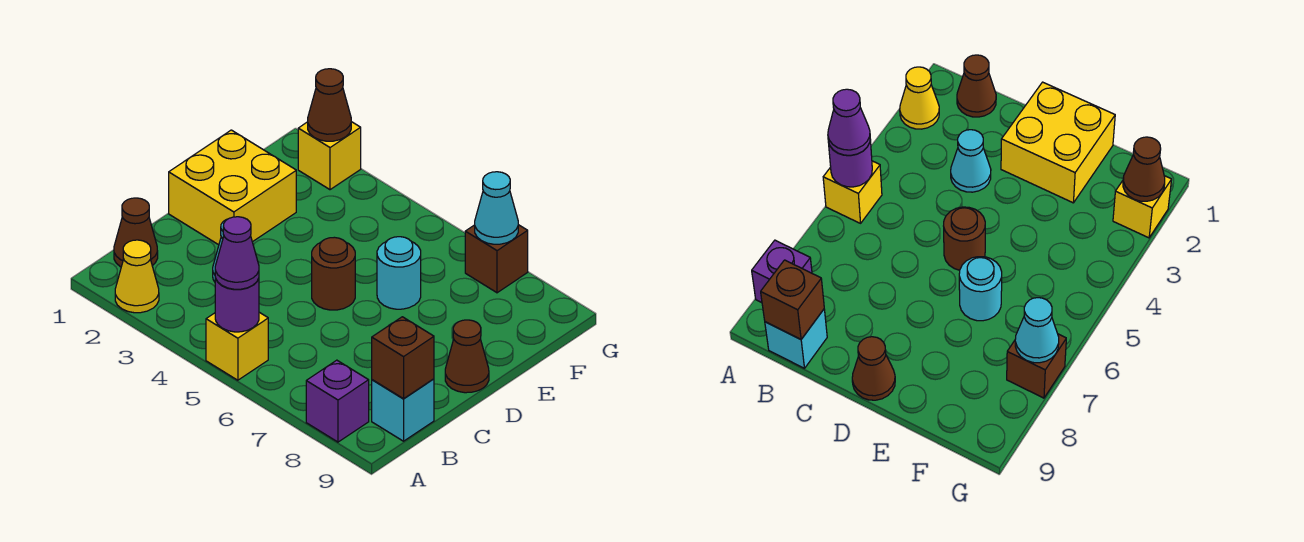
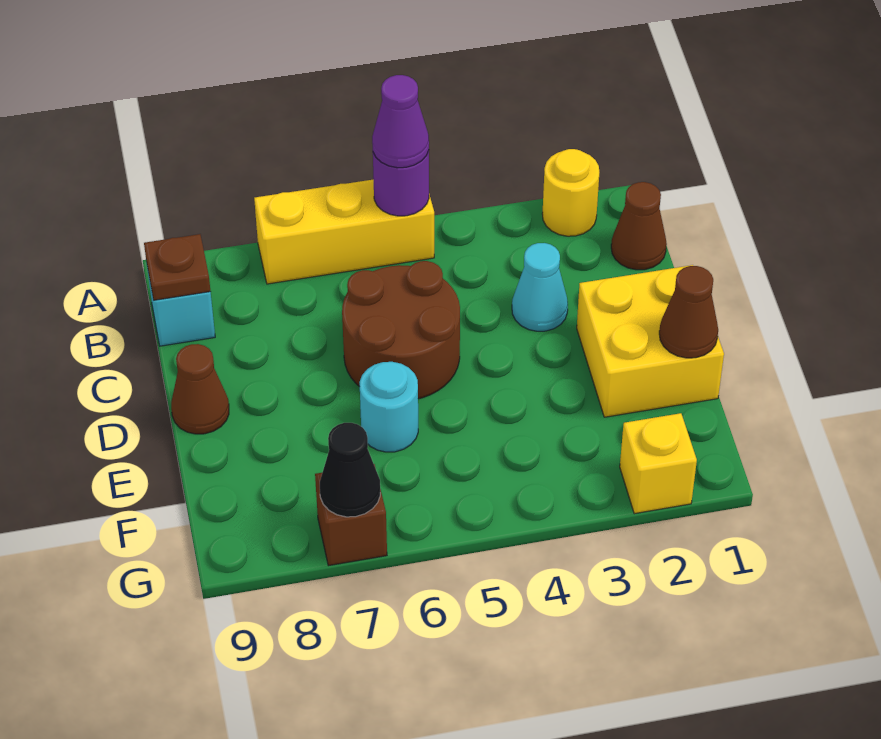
yellow cone A2 level 1 -> yellow round brick A2 level 1
yellow brick A5 level 1 -> yellow brick A5:A7 level 1
purple brick A8 level 1 -> none
brown brick B9 level 2 -> brown plate B9 level 2
brown round brick D5 level 1 -> brown round brick C5:D6 level 1
brown cone G2 level 2 -> brown cone E1 level 2
cyan cone G7 level 2 -> black cone G7 level 2

